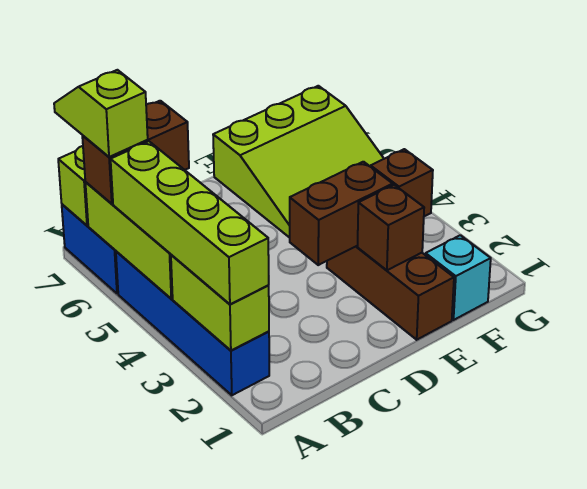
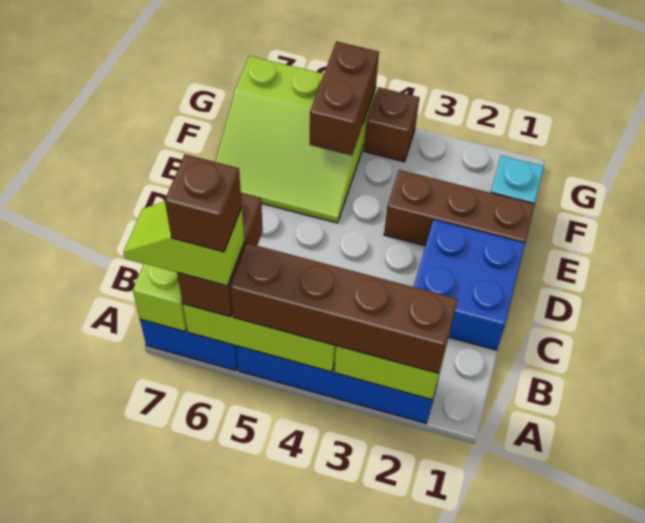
lime brick A2:A5 level 3 -> brown brick A2:A5 level 3
none -> blue brick C1:D2 level 1
brown brick D3:E3 level 2 -> brown brick F5:G5 level 2
brown brick E2 level 2 -> brown brick A6 level 5
lime slope E5:G7 level 1 top 7 -> lime slope E5:G7 level 1 top G

